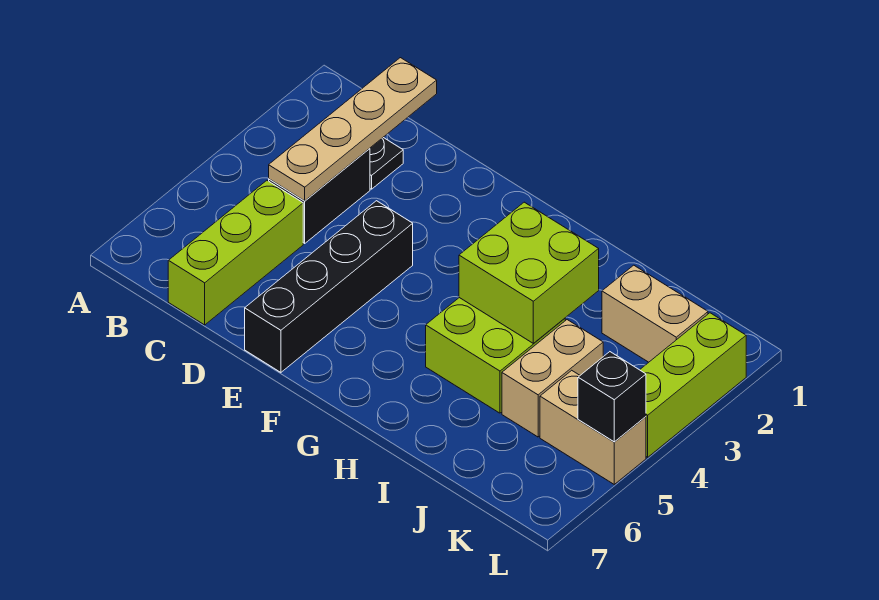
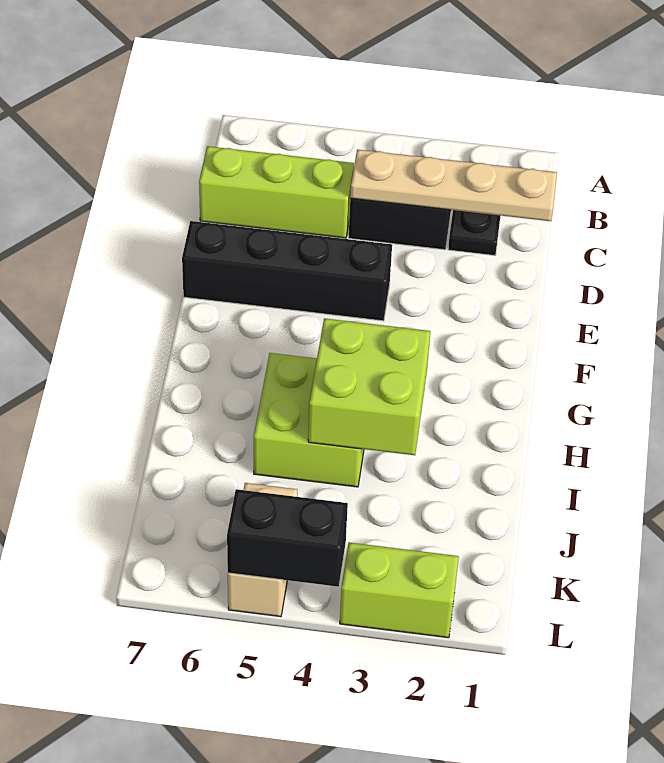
tan brick J2:K2 level 1 -> none
tan brick J4:J5 level 1 -> none
lime brick L2:L4 level 1 -> lime brick L2:L3 level 1
black brick L5 level 2 -> black brick L4:L5 level 2

